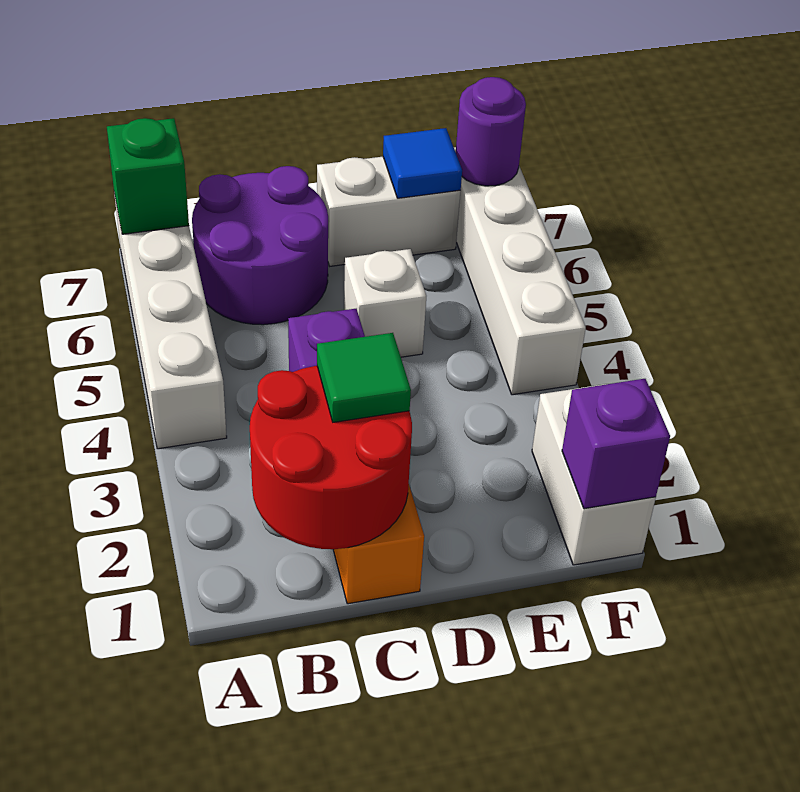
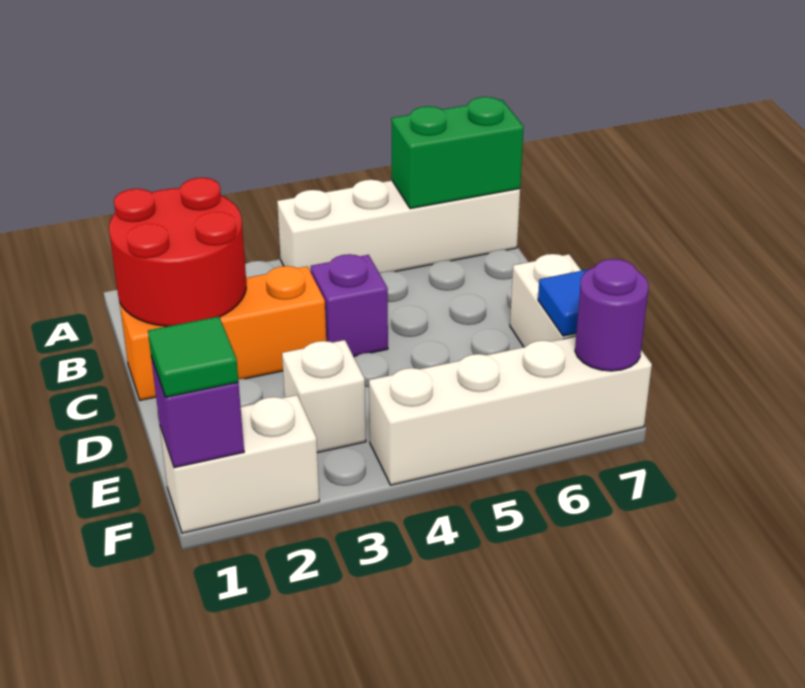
green brick A7 level 2 -> green brick A6:A7 level 2
purple round brick B6:C7 level 1 -> none
green tile C2 level 3 -> green tile F1 level 3
white brick D5 level 1 -> white brick E3 level 1

